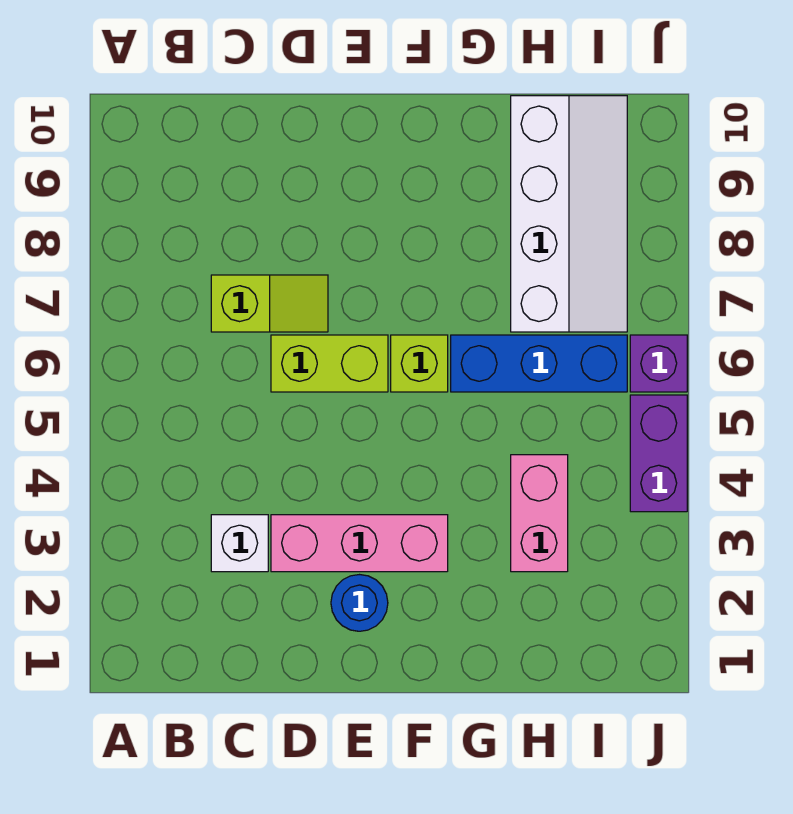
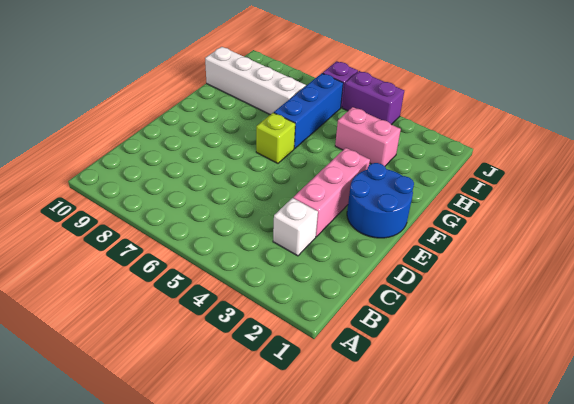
lime slope C7:D7 level 1 top C -> none
lime brick D6:E6 level 1 -> none
blue round brick E2 level 1 -> blue round brick E1:F2 level 1

